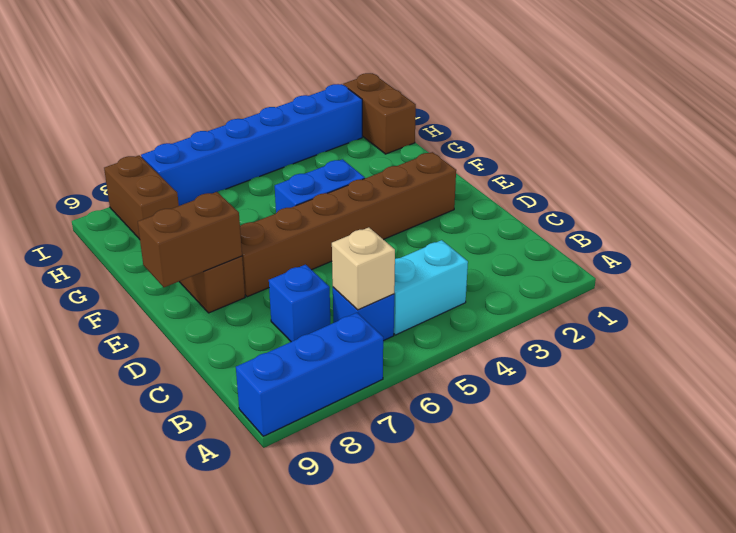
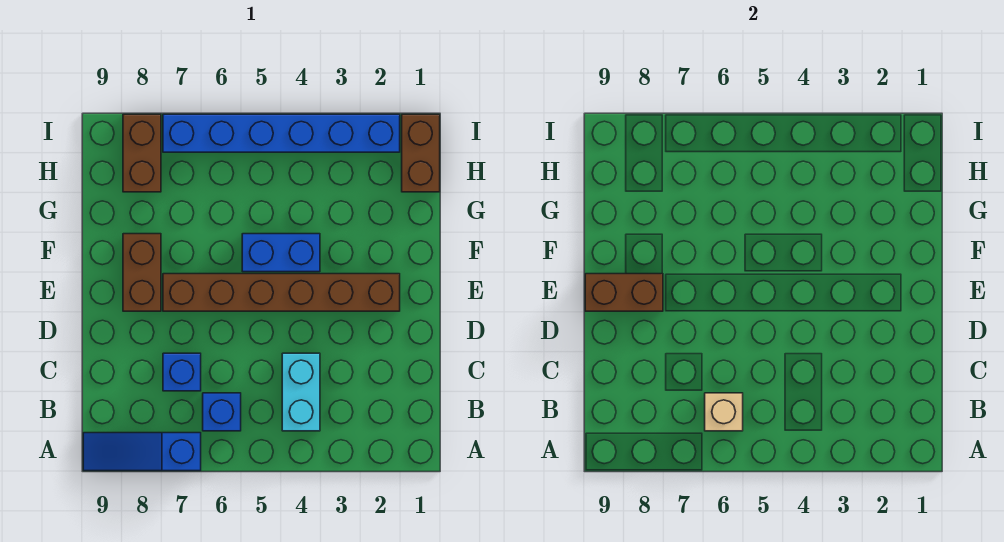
blue brick A7:A9 level 1 -> blue slope A7:A9 level 1 top 7
cyan brick B4:B5 level 1 -> cyan brick B4:C4 level 1

